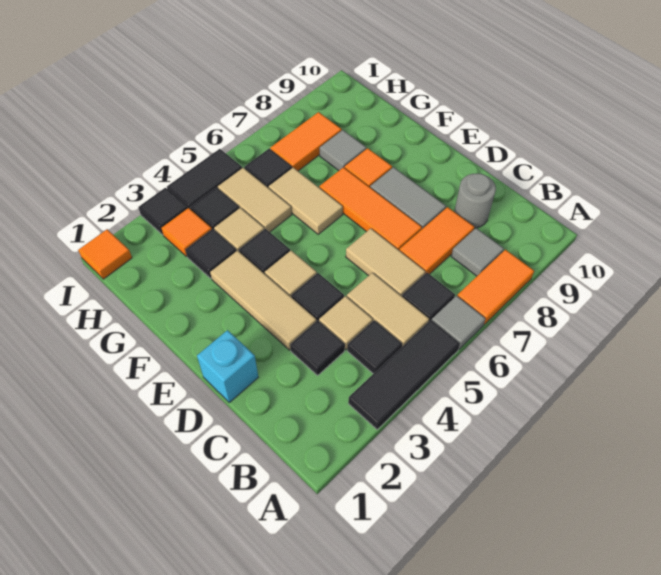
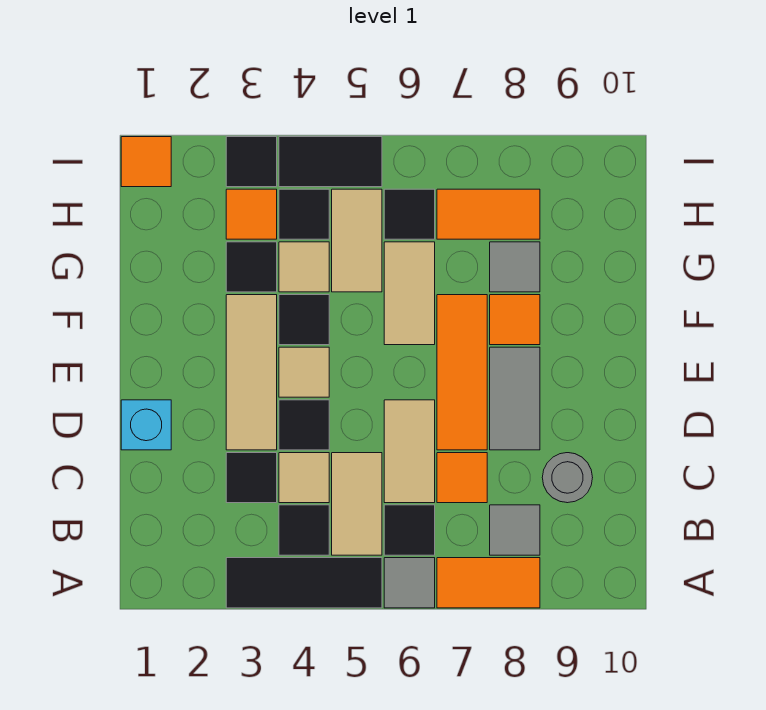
orange tile C7:C8 level 1 -> orange tile C7 level 1

